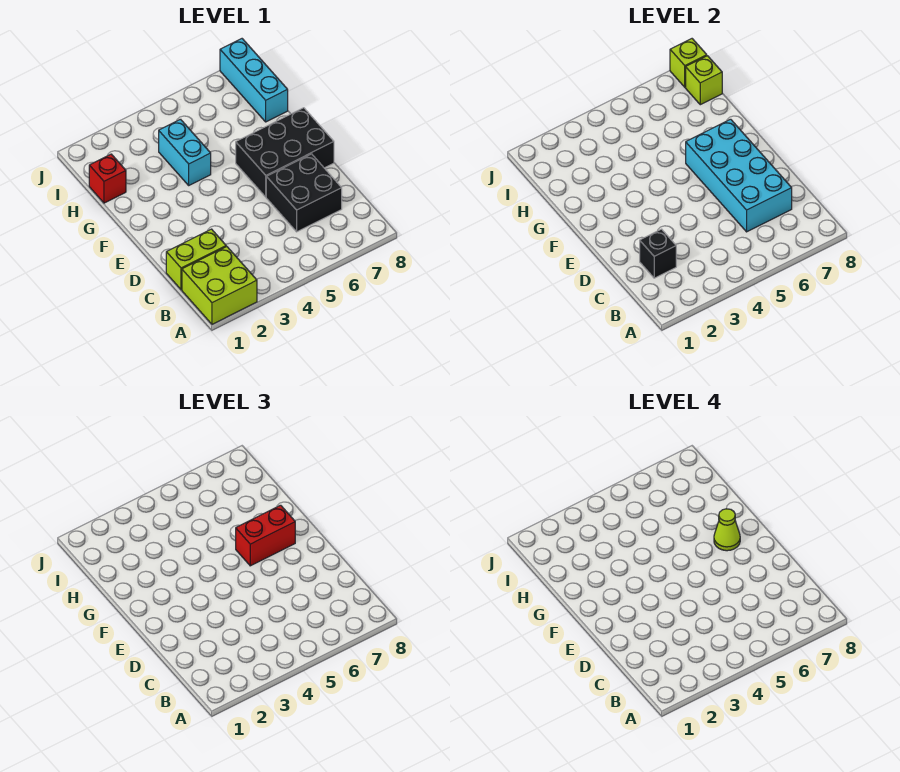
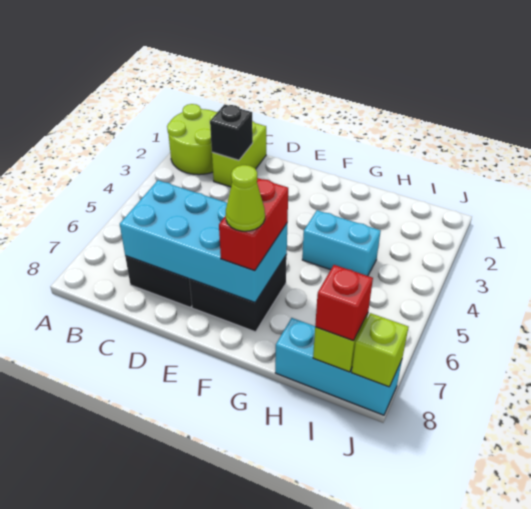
lime brick A1:B2 level 1 -> lime round brick A1:B2 level 1
black brick E6:F8 level 1 -> black brick E6:F7 level 1
red brick H1 level 1 -> red brick I8 level 3

